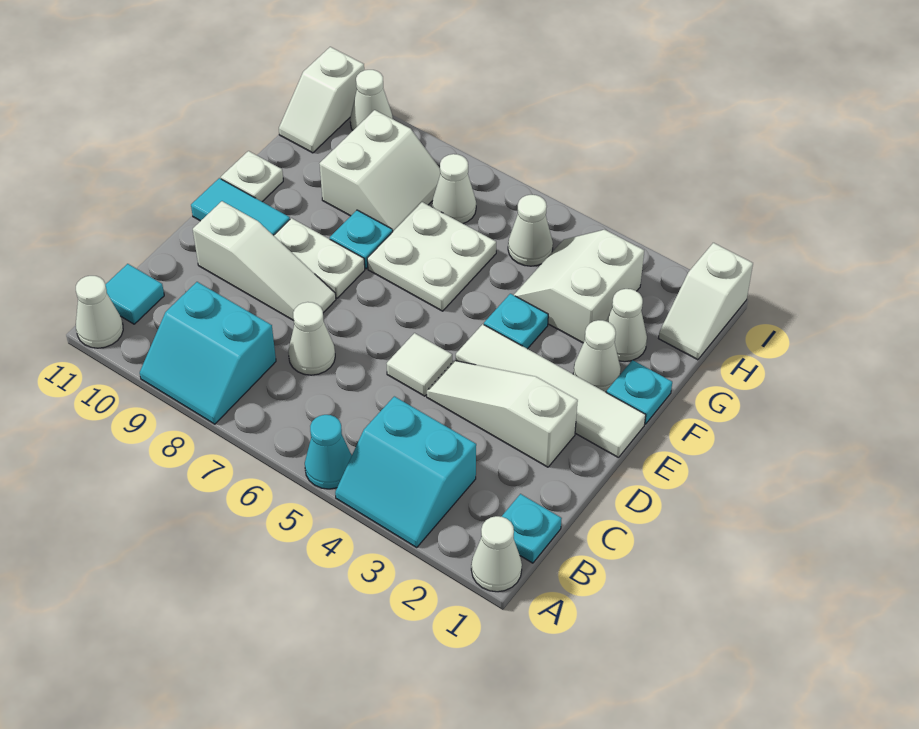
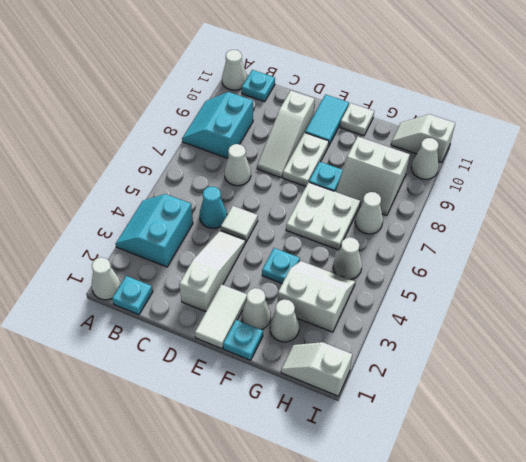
cyan cone A5 level 1 -> cyan cone C5 level 1
cyan tile B11 level 1 -> cyan plate B11 level 1
white tile E1:E4 level 1 -> white tile E1:E2 level 1

